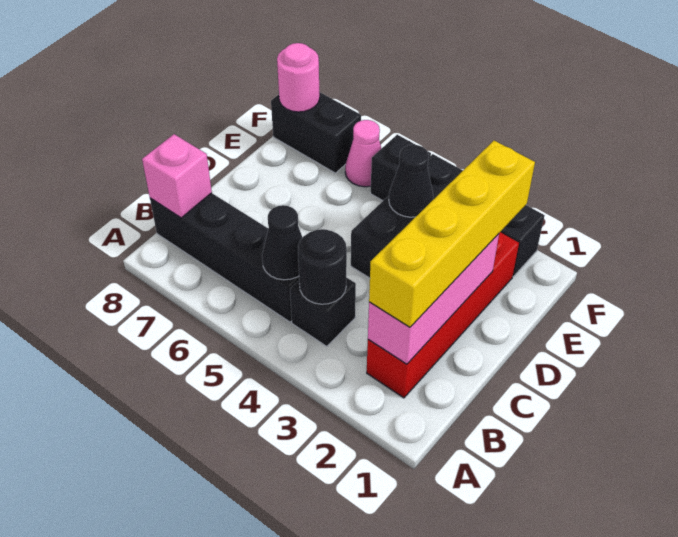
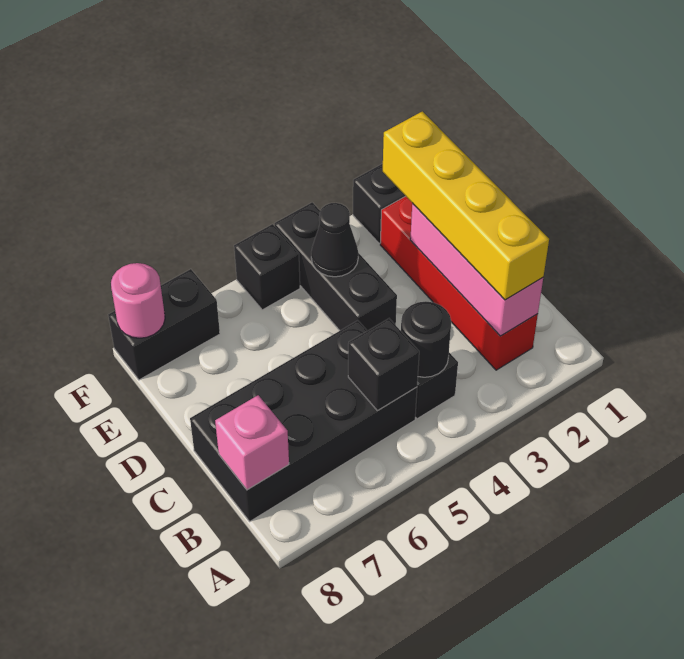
black brick B5:B8 level 1 -> black brick B5:C8 level 1
black cone B5 level 2 -> black brick B5 level 2
pink cone F6 level 1 -> none

